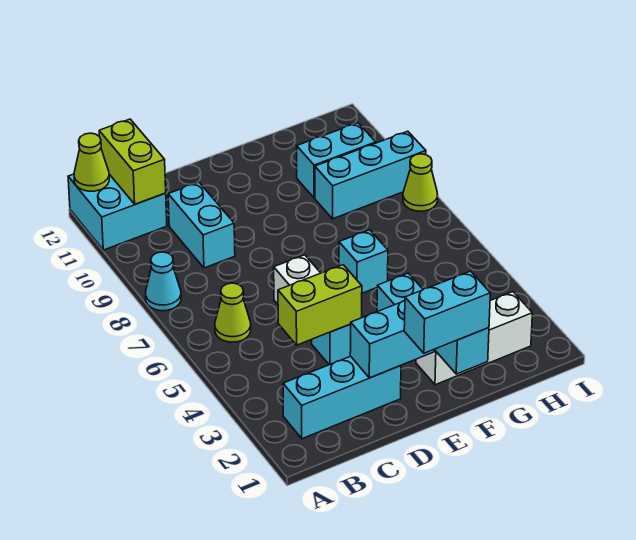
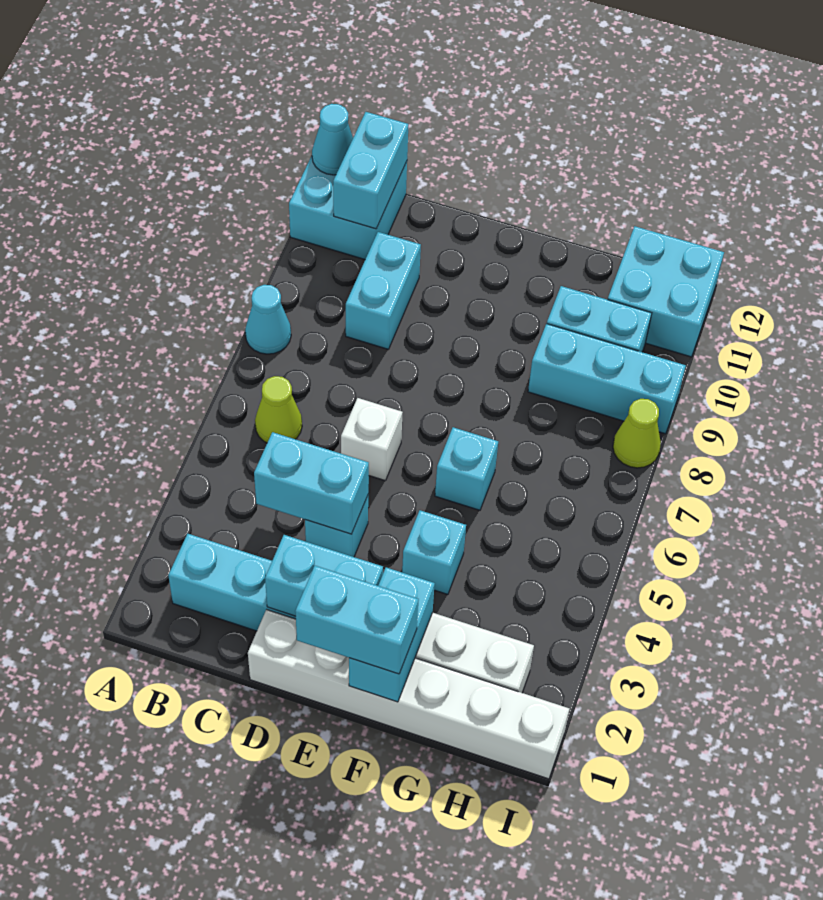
lime cone A12 level 2 -> cyan cone A12 level 2
lime brick B11:B12 level 2 -> cyan brick B11:B12 level 2
lime brick C4:D4 level 2 -> cyan brick C4:D4 level 2
none -> white brick D1:I1 level 1
none -> cyan brick H11:I12 level 1

